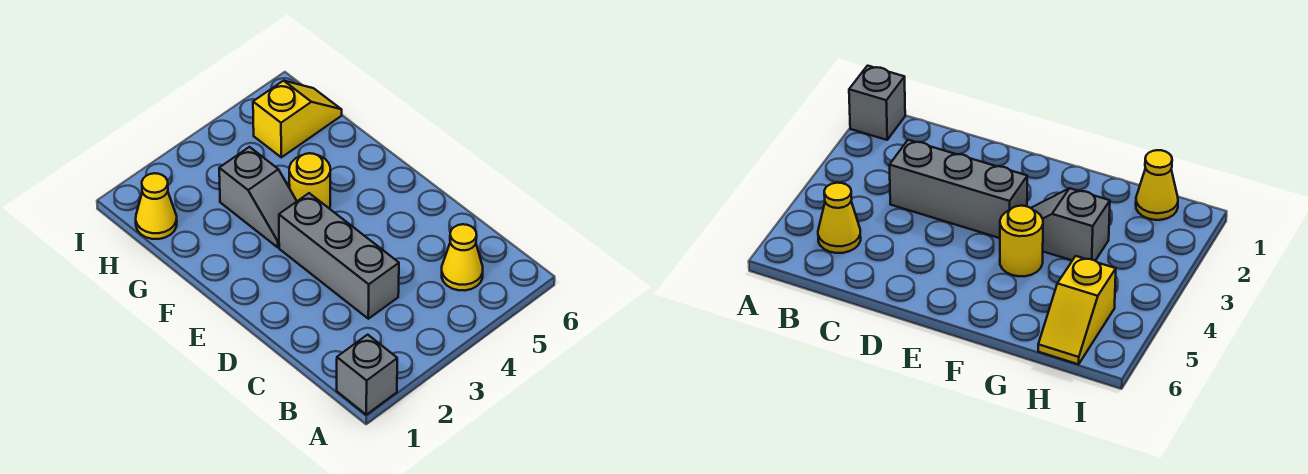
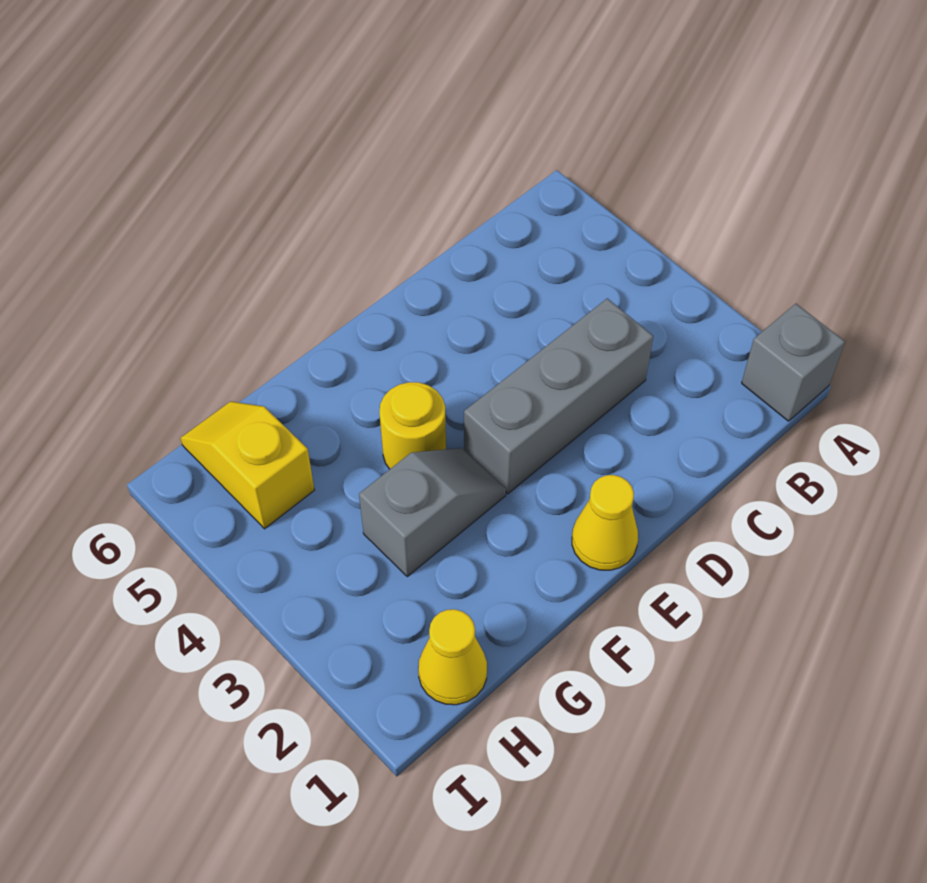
yellow cone B5 level 1 -> yellow cone E1 level 1

